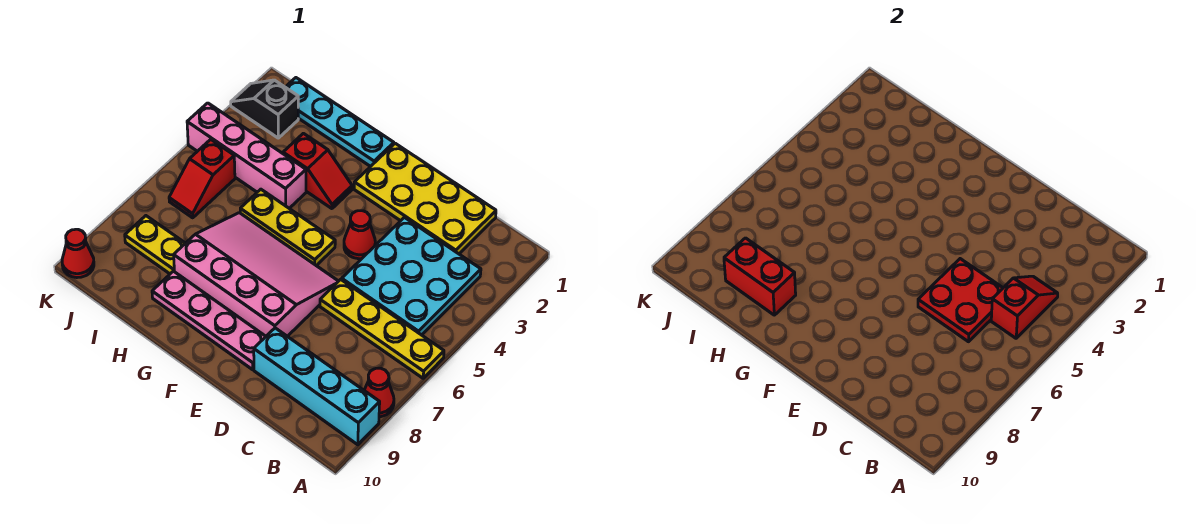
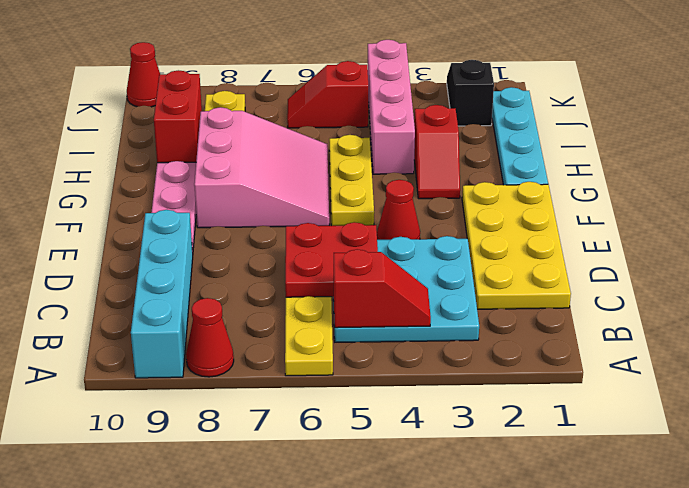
pink slope E6:H8 level 1 top 8 -> pink slope F6:H8 level 1 top 8

